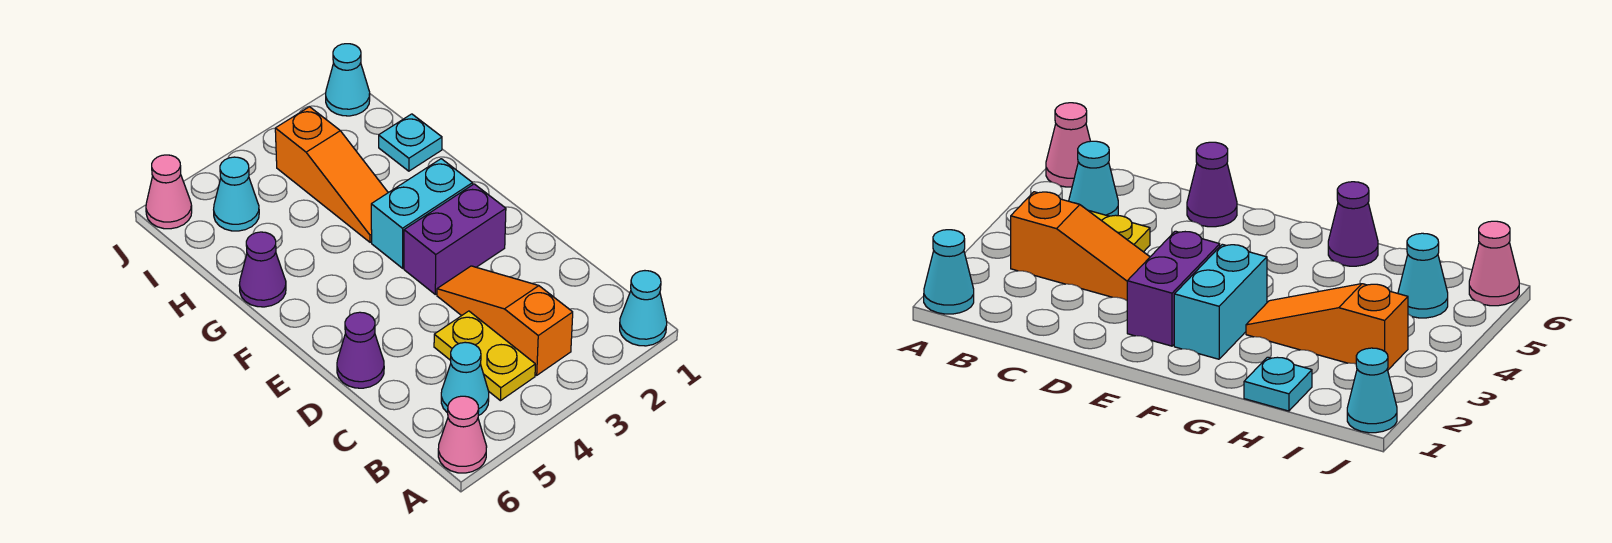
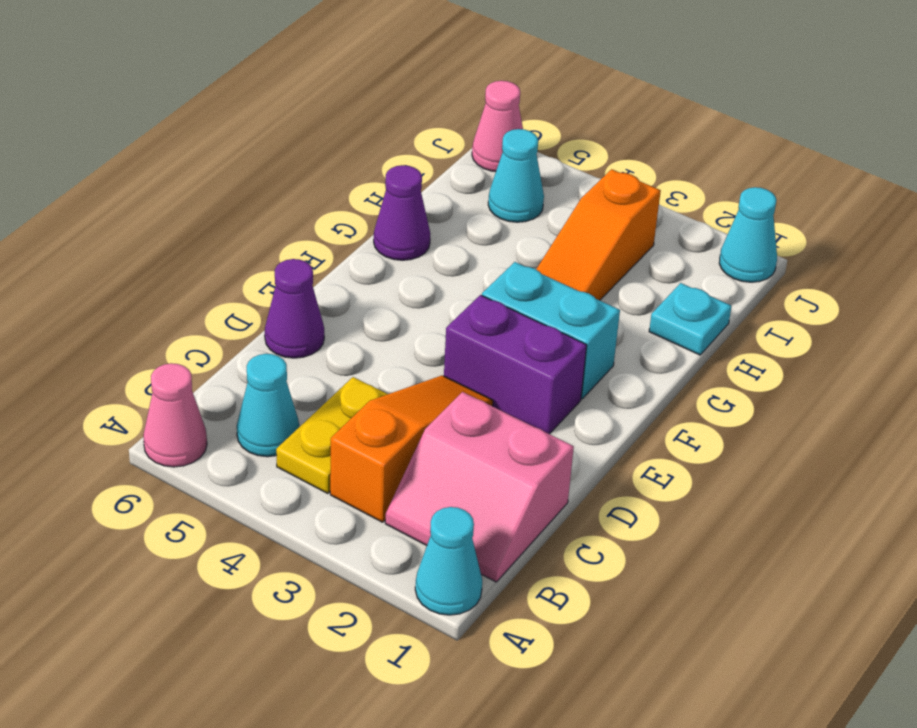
none -> pink slope B1:C2 level 1 top C

